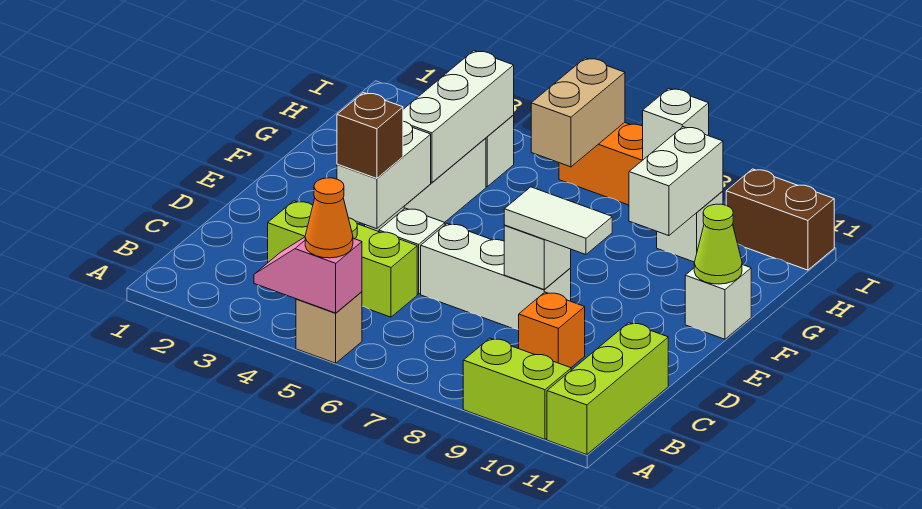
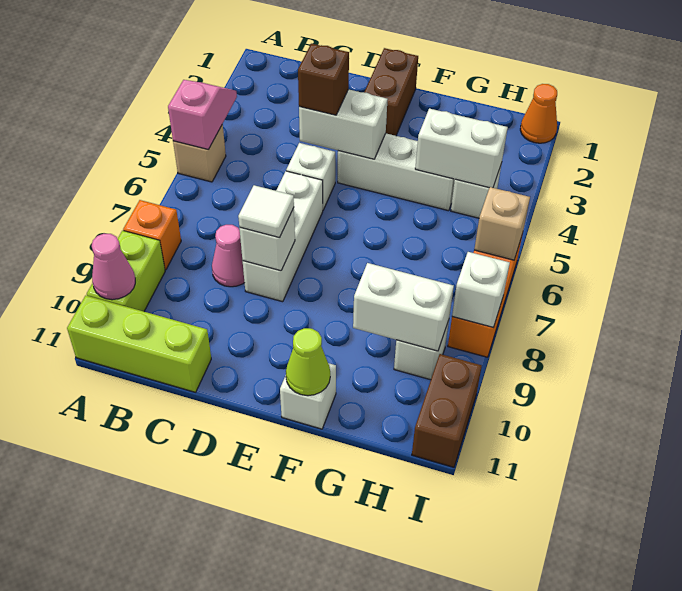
orange cone A5 level 3 -> orange cone I1 level 1
none -> pink cone A10 level 2
lime brick C3:C5 level 1 -> none
none -> pink cone C8 level 1
orange brick C9 level 1 -> orange brick A8 level 1
white tile D8:D9 level 3 -> white tile D8 level 3
none -> brown brick E1:E2 level 1
white brick F4:H4 level 2 -> white brick G4:H4 level 2
tan brick H6:I6 level 2 -> tan brick I6 level 2

